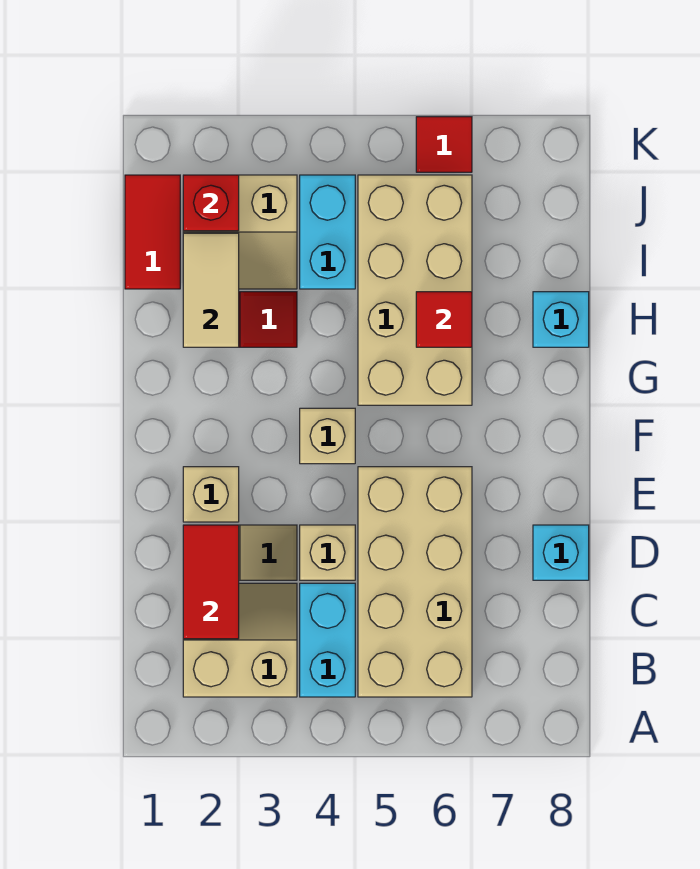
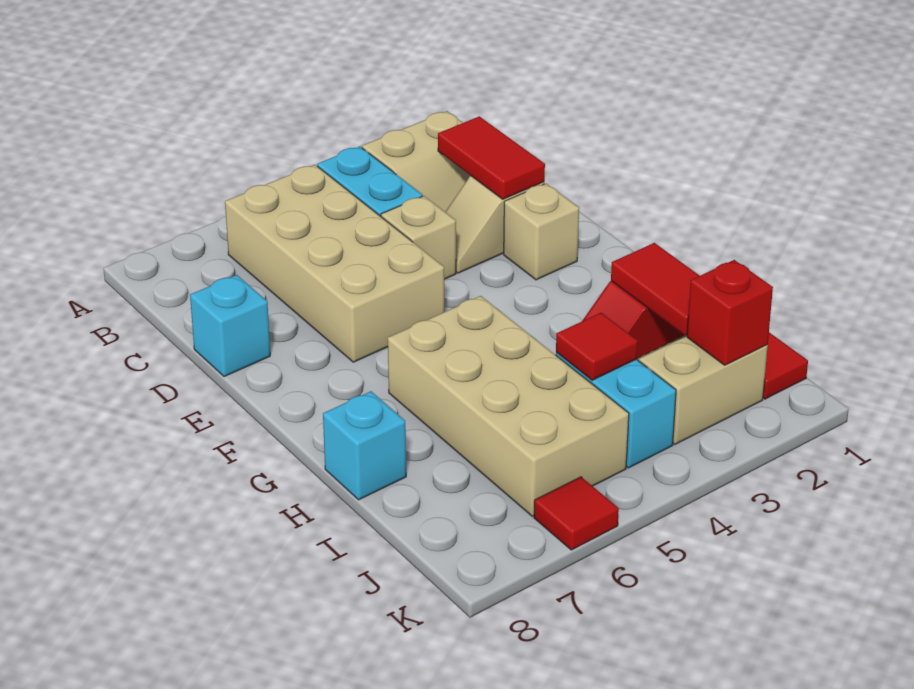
tan brick F4 level 1 -> none
tan tile H2:I2 level 2 -> red tile H2:I2 level 2
red tile H6 level 2 -> red tile I4 level 2

